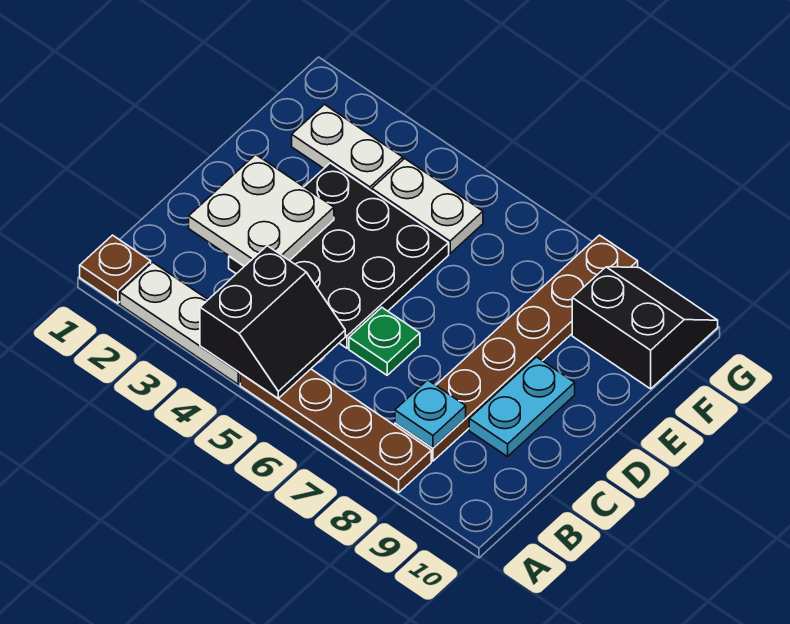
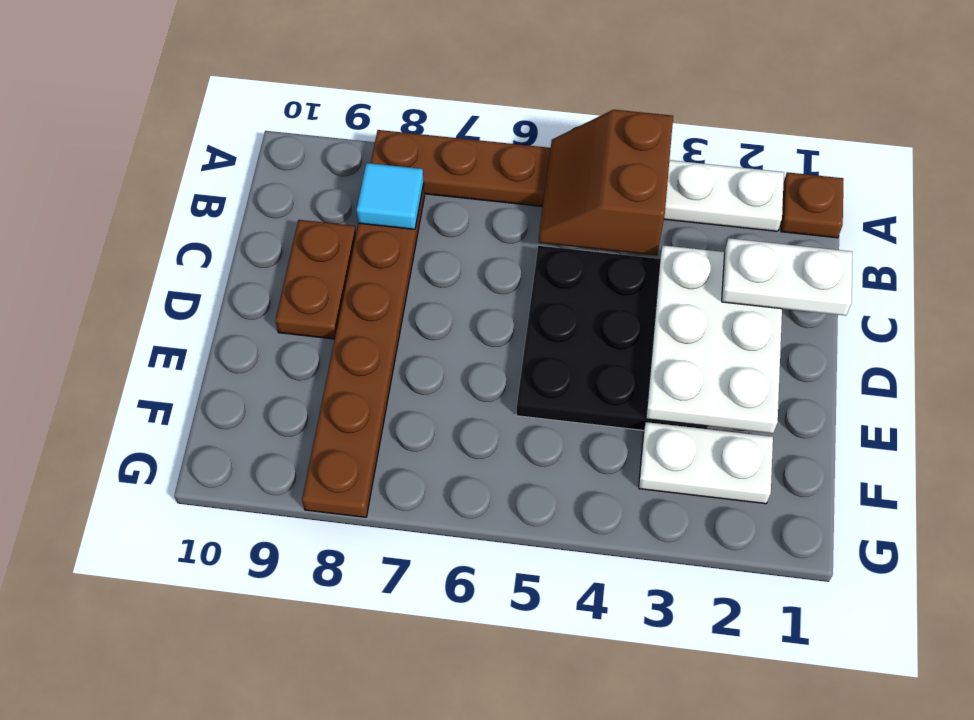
black slope A4:B5 level 2 top 4 -> brown slope A4:B5 level 2 top 4
cyan plate B8 level 2 -> cyan tile B8 level 2
white plate C2:D3 level 2 -> white plate C2:E3 level 2
green plate C6 level 1 -> none
cyan plate C9:D9 level 1 -> brown plate C9:D9 level 1
white plate F4:F5 level 1 -> white plate C1:C2 level 3
black slope F9:G10 level 1 top F -> none

